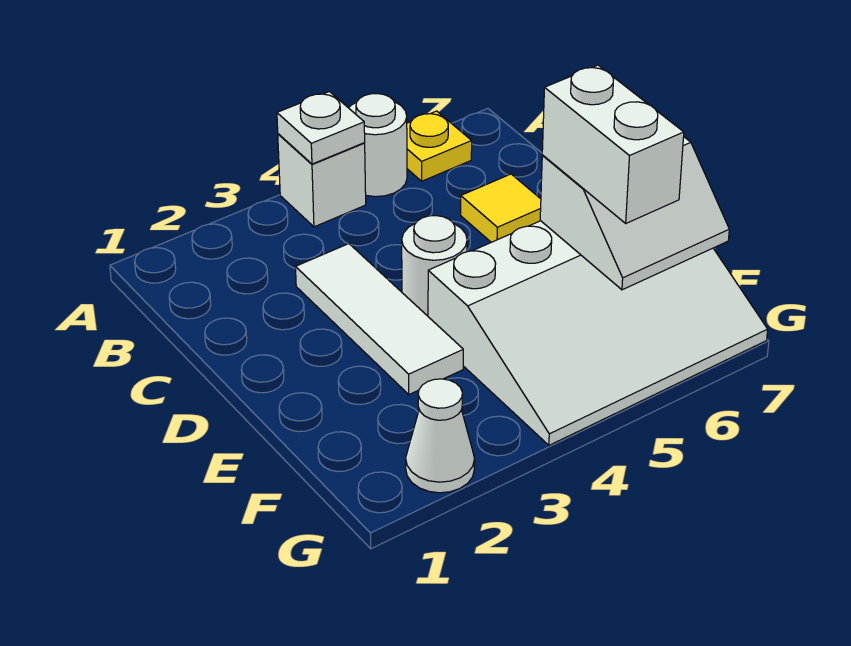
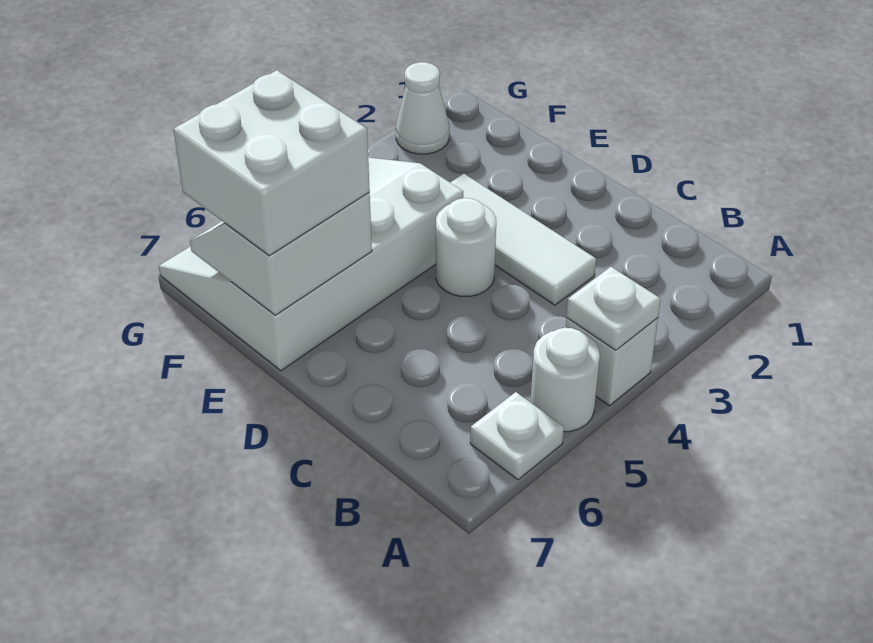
yellow plate A6 level 1 -> white plate A6 level 1
yellow tile C6 level 1 -> none
white brick E6:F6 level 3 -> white brick E6:F7 level 3

